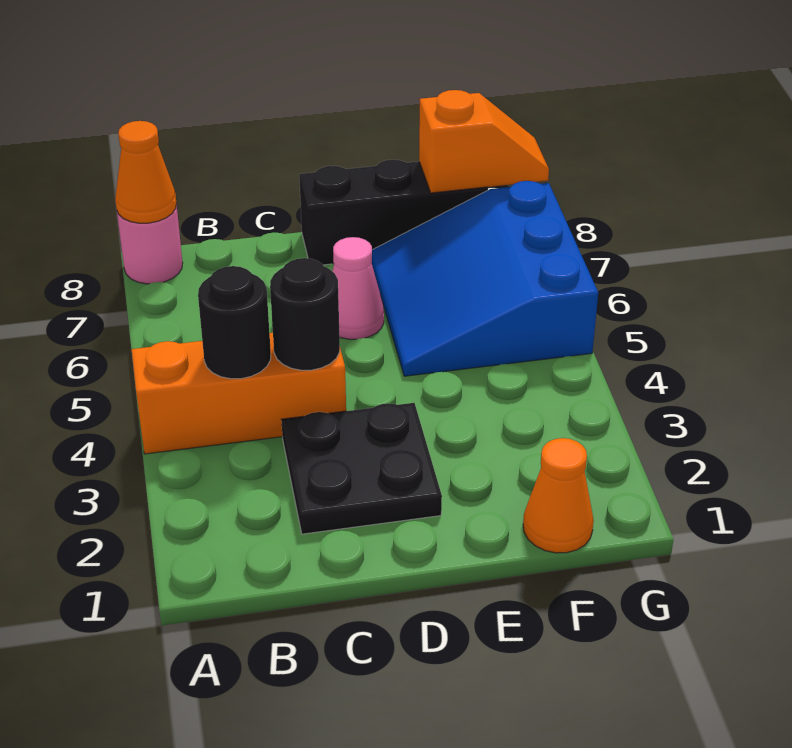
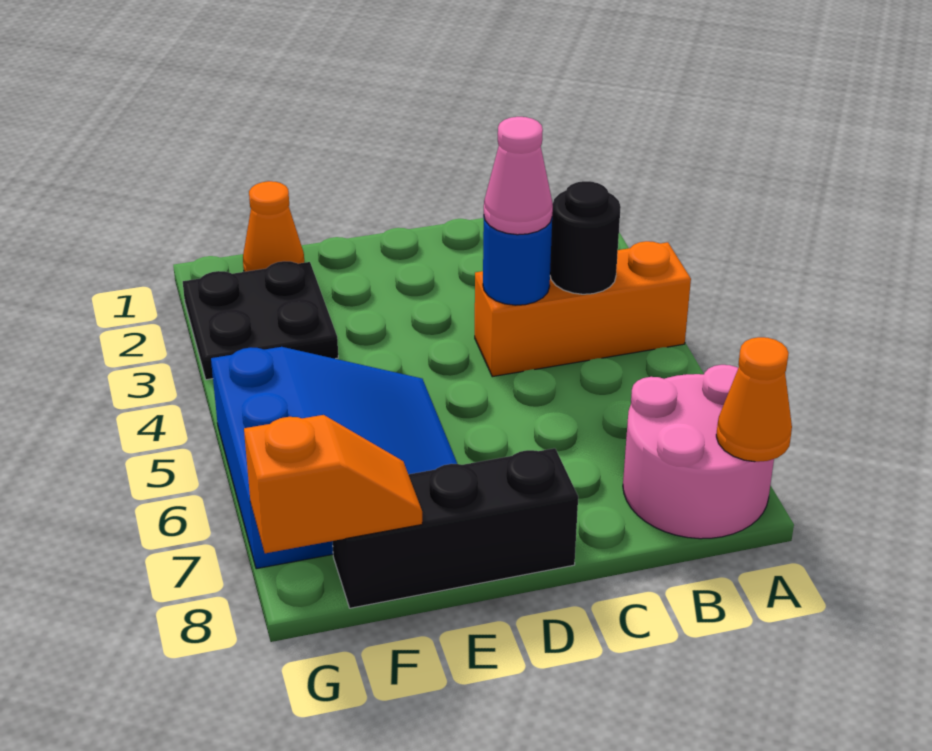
pink round brick A8 level 1 -> pink round brick A7:B8 level 1
black plate C2:D3 level 1 -> black plate F2:G3 level 1
black round brick C4 level 2 -> blue round brick C4 level 2
pink cone D6 level 1 -> pink cone C4 level 3
orange slope F8:G8 level 2 top F -> orange slope F8:G8 level 2 top G

